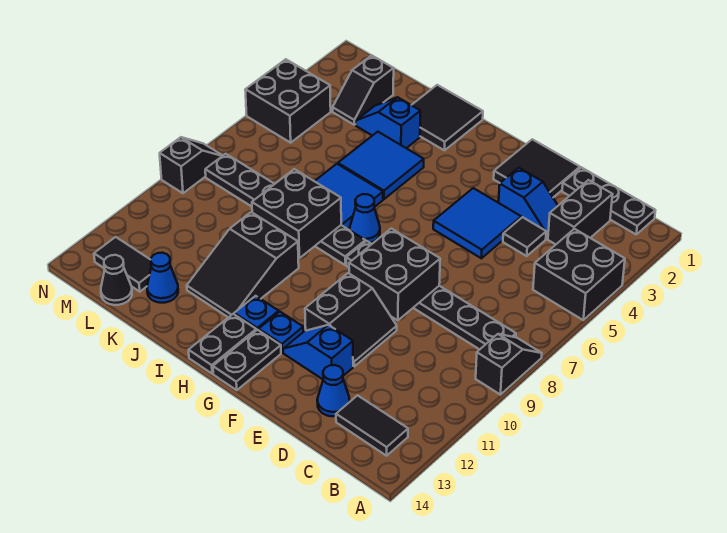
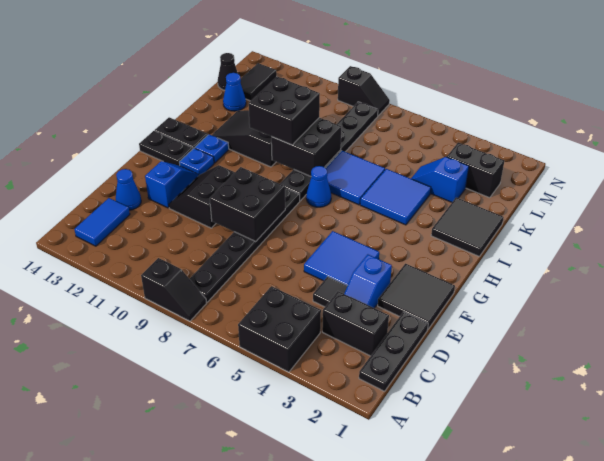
black tile B13:C13 level 1 -> blue tile B13:C13 level 1
black slope E10:F11 level 1 top F -> black slope E10:F11 level 1 top 10
blue slope J3:K3 level 1 top J -> blue slope K3:K4 level 1 top 3
black slope L2:L3 level 1 top 2 -> black brick L2:L3 level 1
black brick M4:N5 level 1 -> black brick I9:J10 level 3

